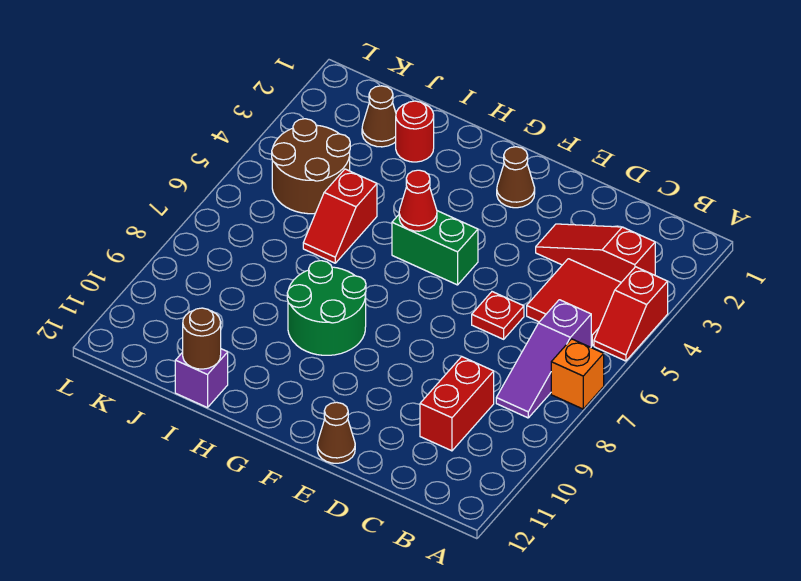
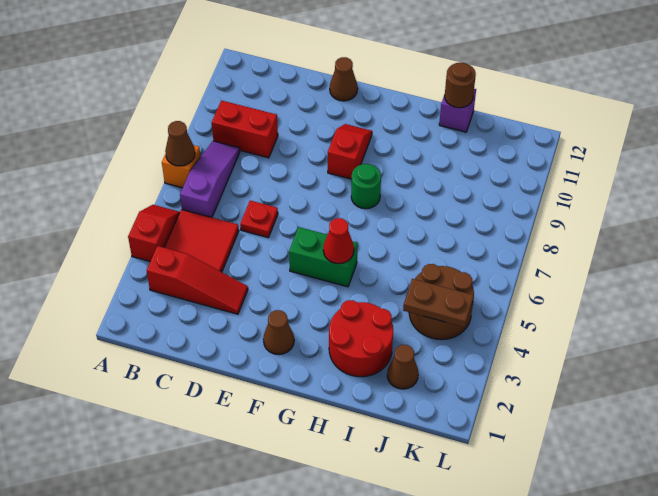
none -> brown cone A7 level 2
red brick C9:C10 level 1 -> red brick B9:C9 level 1
green round brick G8:H9 level 1 -> green round brick G8 level 1
red round brick I2 level 1 -> red round brick H2:I3 level 1
red slope I5:I6 level 1 top 5 -> red slope F9:F10 level 1 top 9
none -> brown plate J4:K4 level 2

